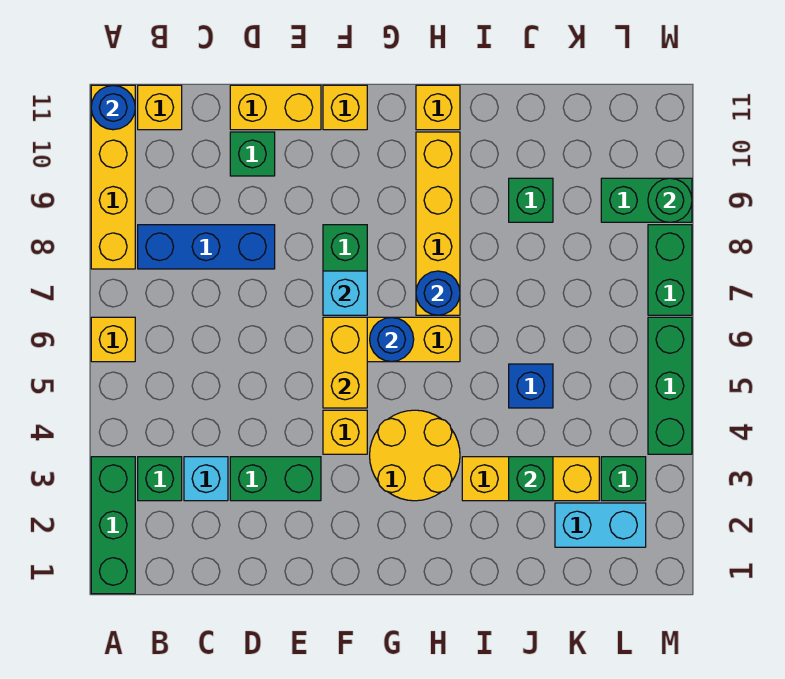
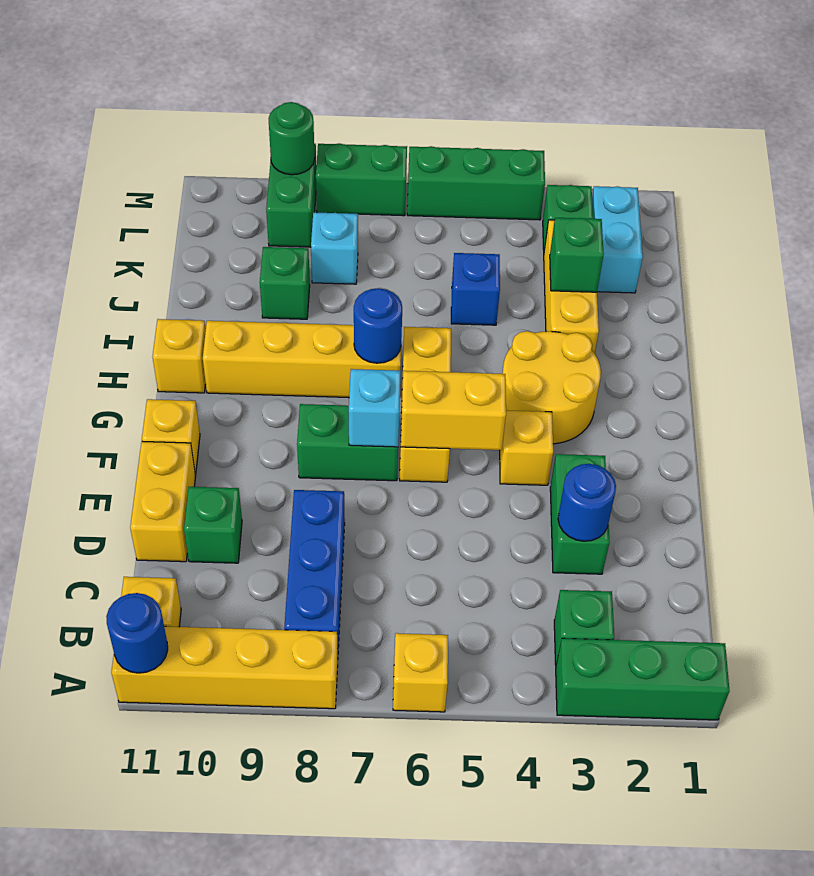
cyan brick C3 level 1 -> cyan brick K8 level 1
blue round brick G6 level 2 -> blue round brick D3 level 2

